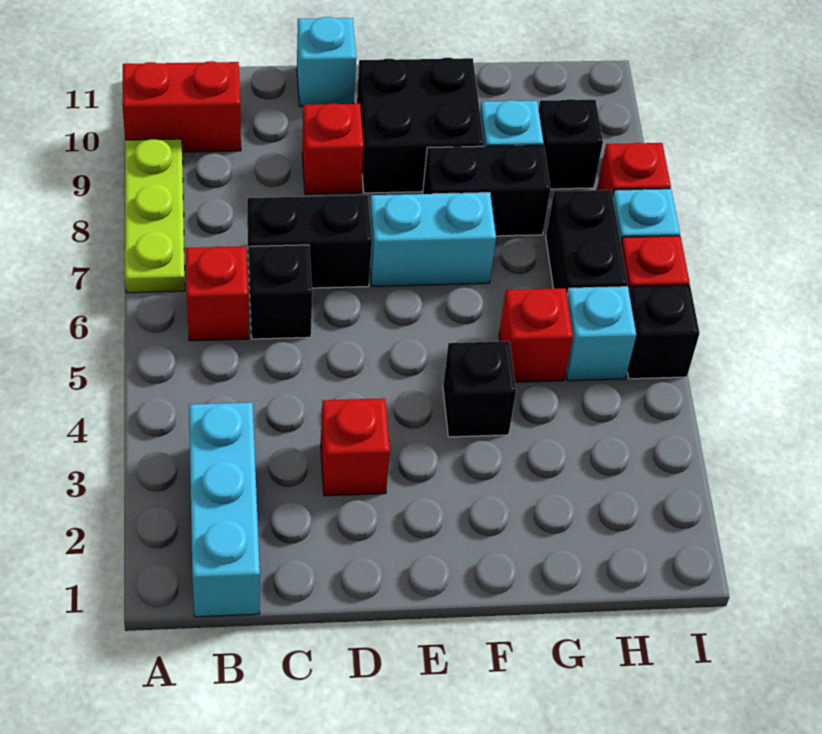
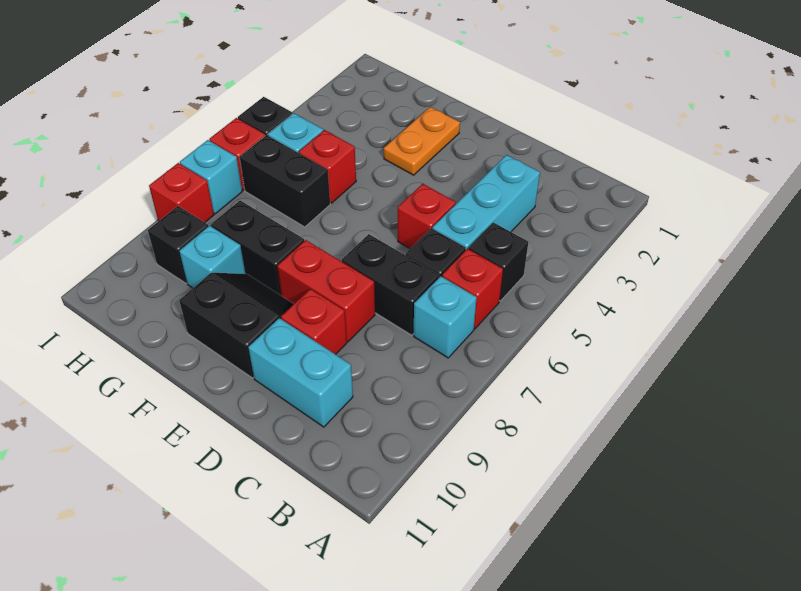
lime plate A7:A9 level 1 -> none
red brick A10:B10 level 1 -> red brick D8:E8 level 1
cyan brick B1:B3 level 1 -> cyan brick C3:C5 level 1
red brick D3 level 1 -> red brick D5 level 1
cyan brick D11 level 1 -> cyan brick B7 level 1
cyan brick E7:F7 level 1 -> cyan brick C10:D10 level 1
black brick E9:F10 level 1 -> black slope E9:F10 level 1 top 10
none -> orange plate F2:F3 level 1
black brick F4 level 1 -> black brick B5 level 1
black brick H6:H7 level 1 -> black brick G6:H6 level 1

